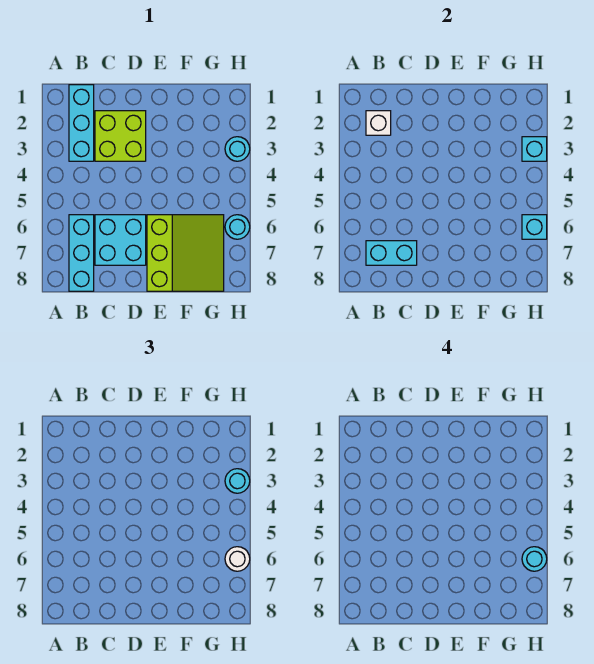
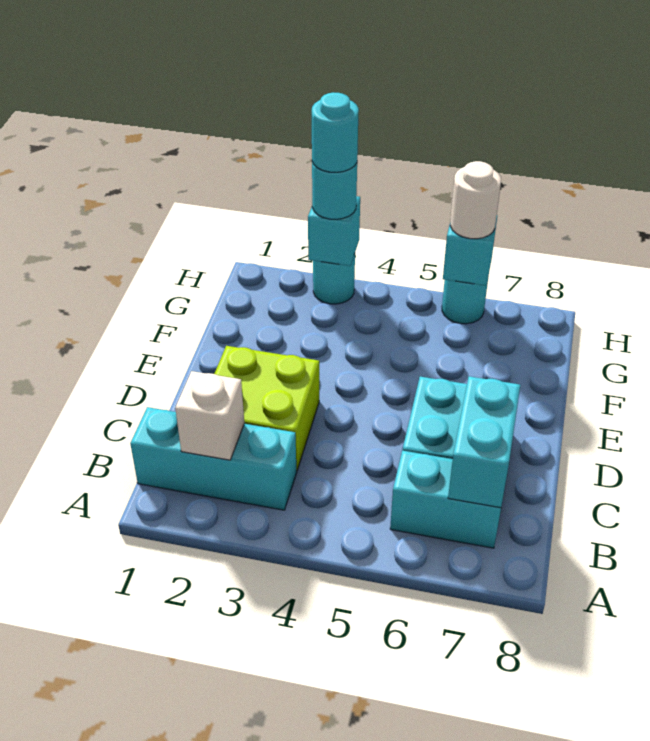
cyan brick B6:B8 level 1 -> cyan brick B6:B7 level 1
lime slope E6:G8 level 1 top E -> none
cyan round brick H6 level 4 -> cyan round brick H3 level 4

